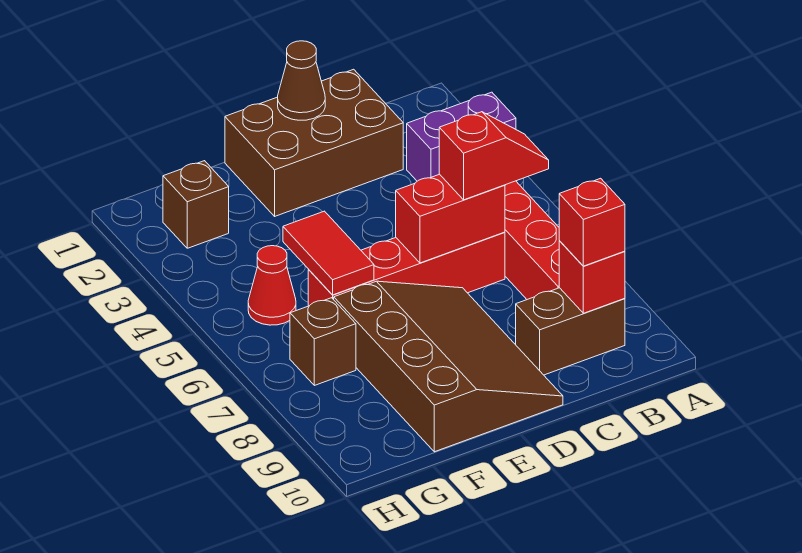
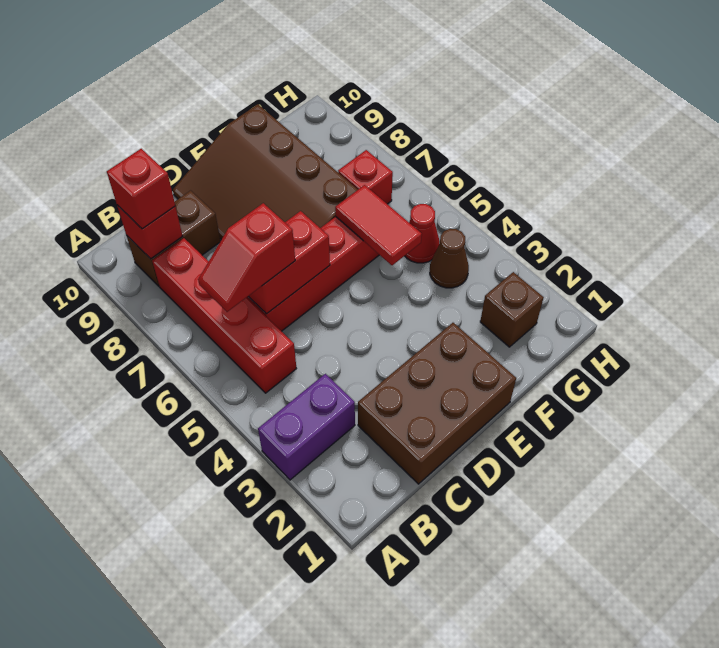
brown cone D1 level 2 -> brown cone G4 level 1
brown brick G7 level 1 -> red brick G7 level 1

